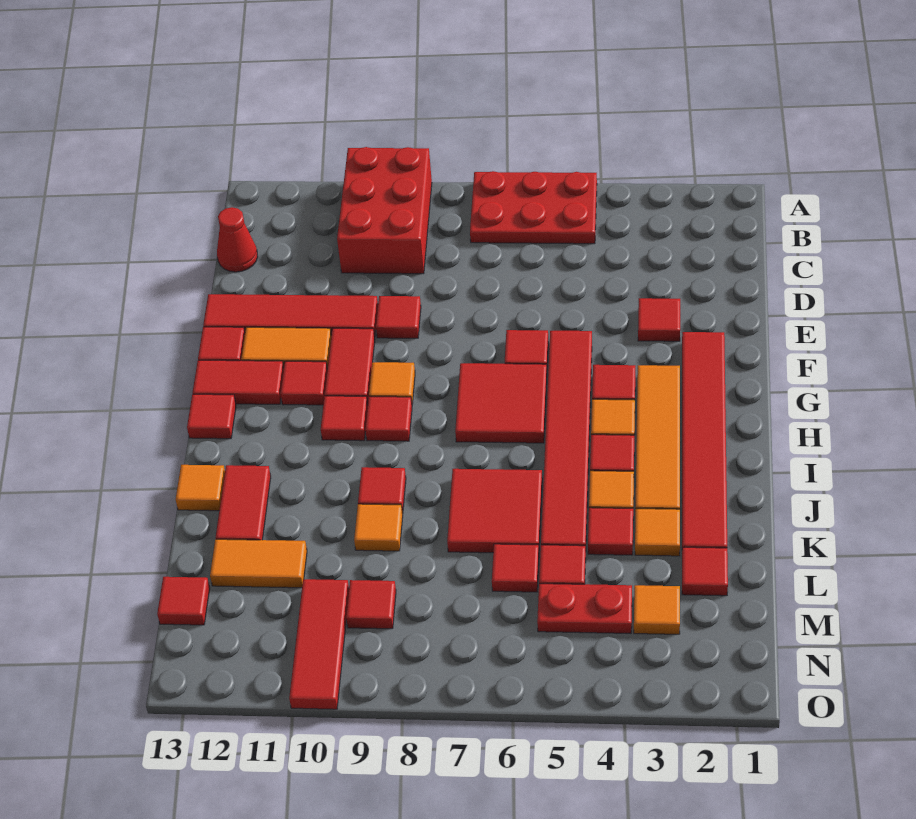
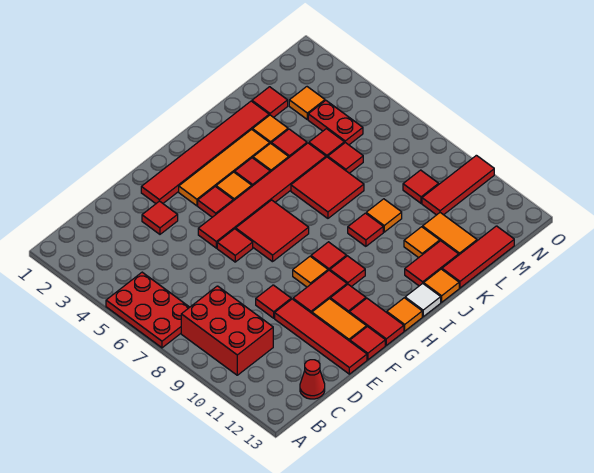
red brick A9:C10 level 1 -> red brick B8:C10 level 1
red tile H13 level 1 -> orange tile H13 level 1
none -> white tile I13 level 1
none -> orange tile K11 level 1
red tile M13 level 1 -> red tile K13:M13 level 1

